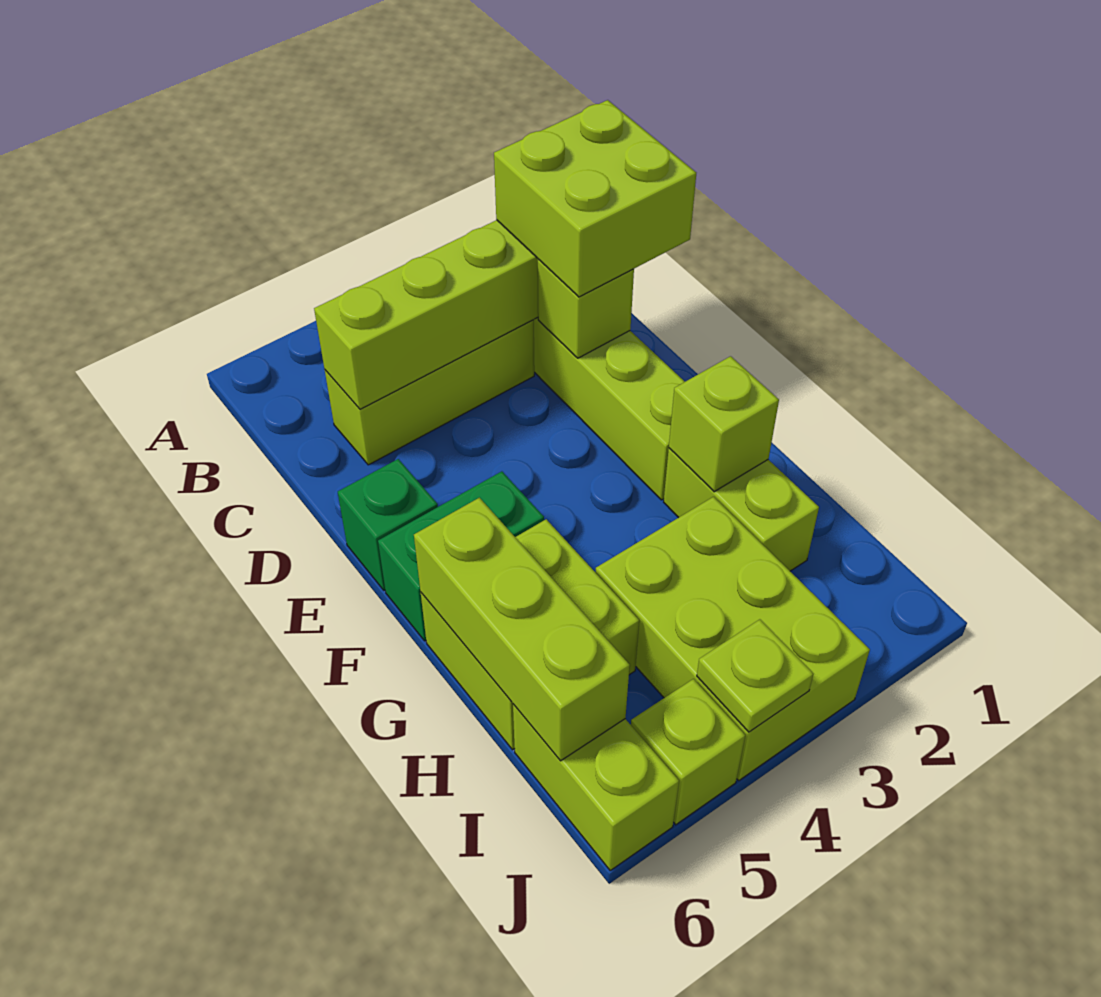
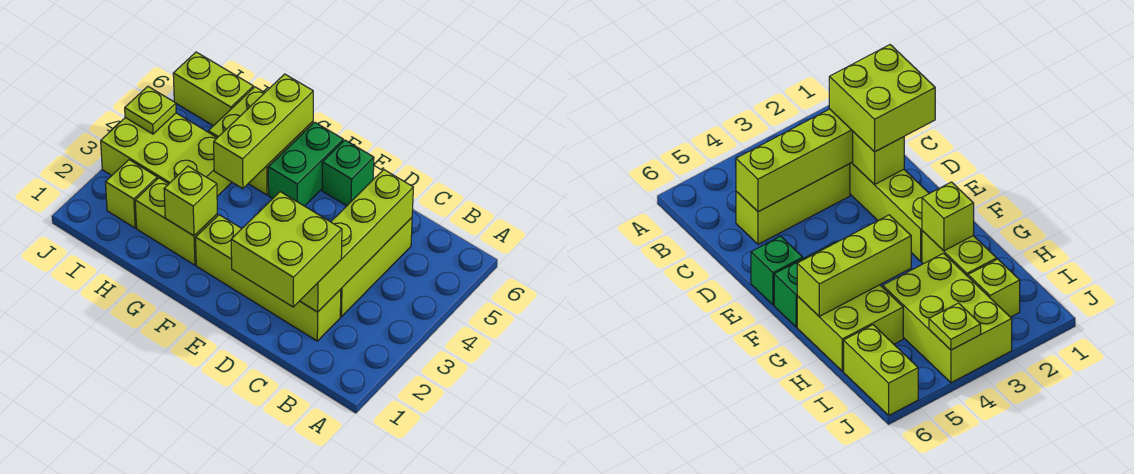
lime brick G6:I6 level 2 -> lime brick G4:G6 level 2
lime brick J5 level 1 -> lime brick I2 level 1

